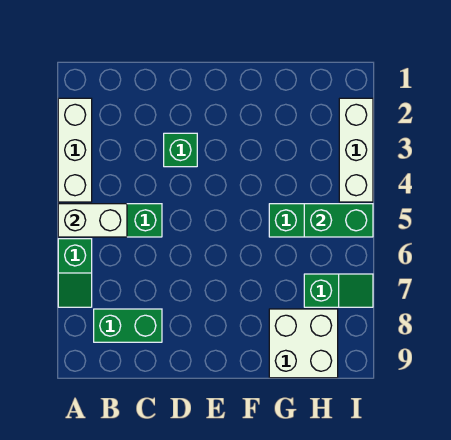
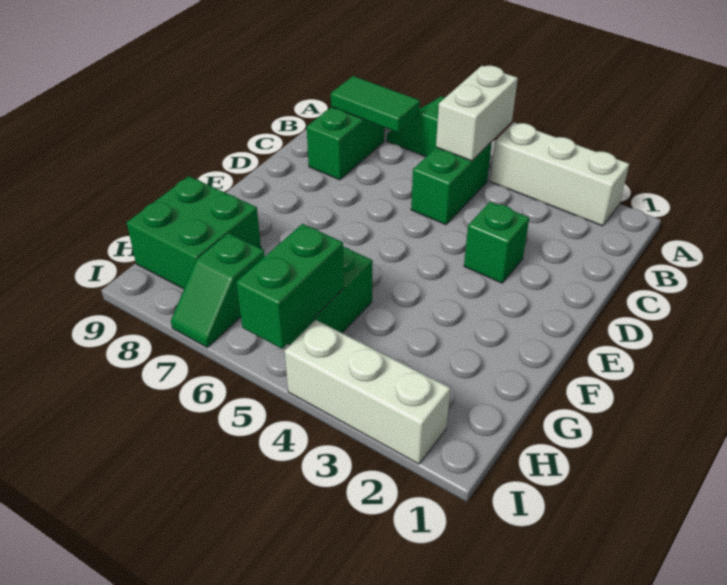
none -> green tile B7:B8 level 2
white brick G8:H9 level 1 -> green brick G8:H9 level 1

